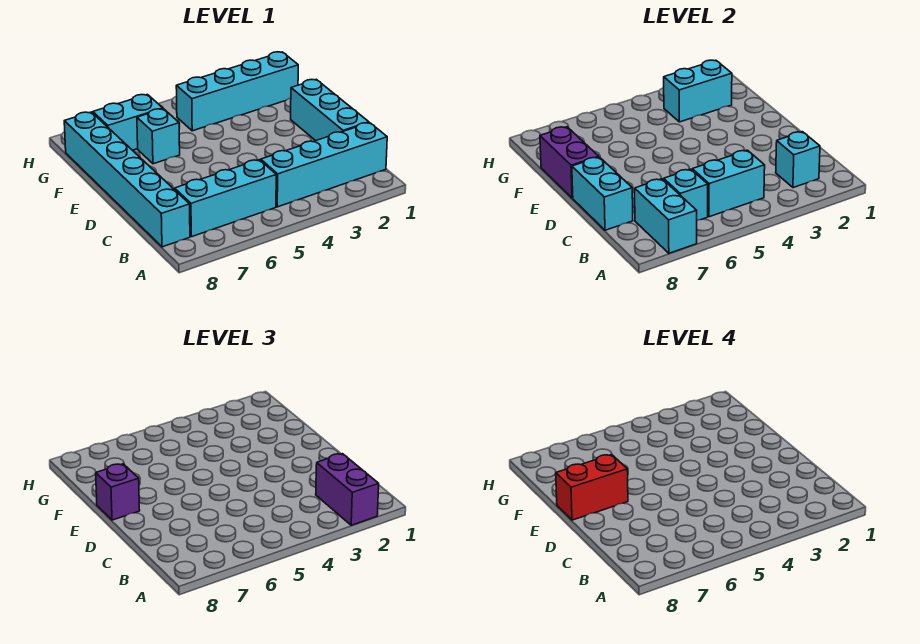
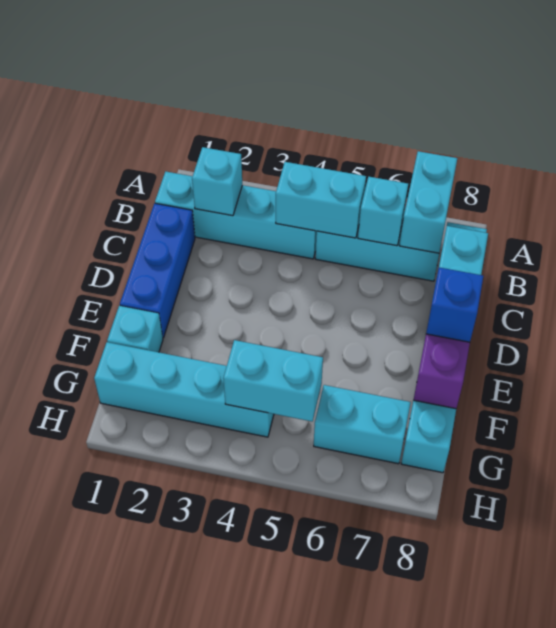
purple brick A2:B2 level 3 -> none
cyan brick C1:E1 level 1 -> blue brick C1:E1 level 1
red brick E7:E8 level 4 -> none
purple brick E8 level 3 -> blue brick E8 level 3
cyan brick F6 level 1 -> cyan brick F1 level 1
cyan brick G2:G3 level 2 -> cyan brick G4:G5 level 2

